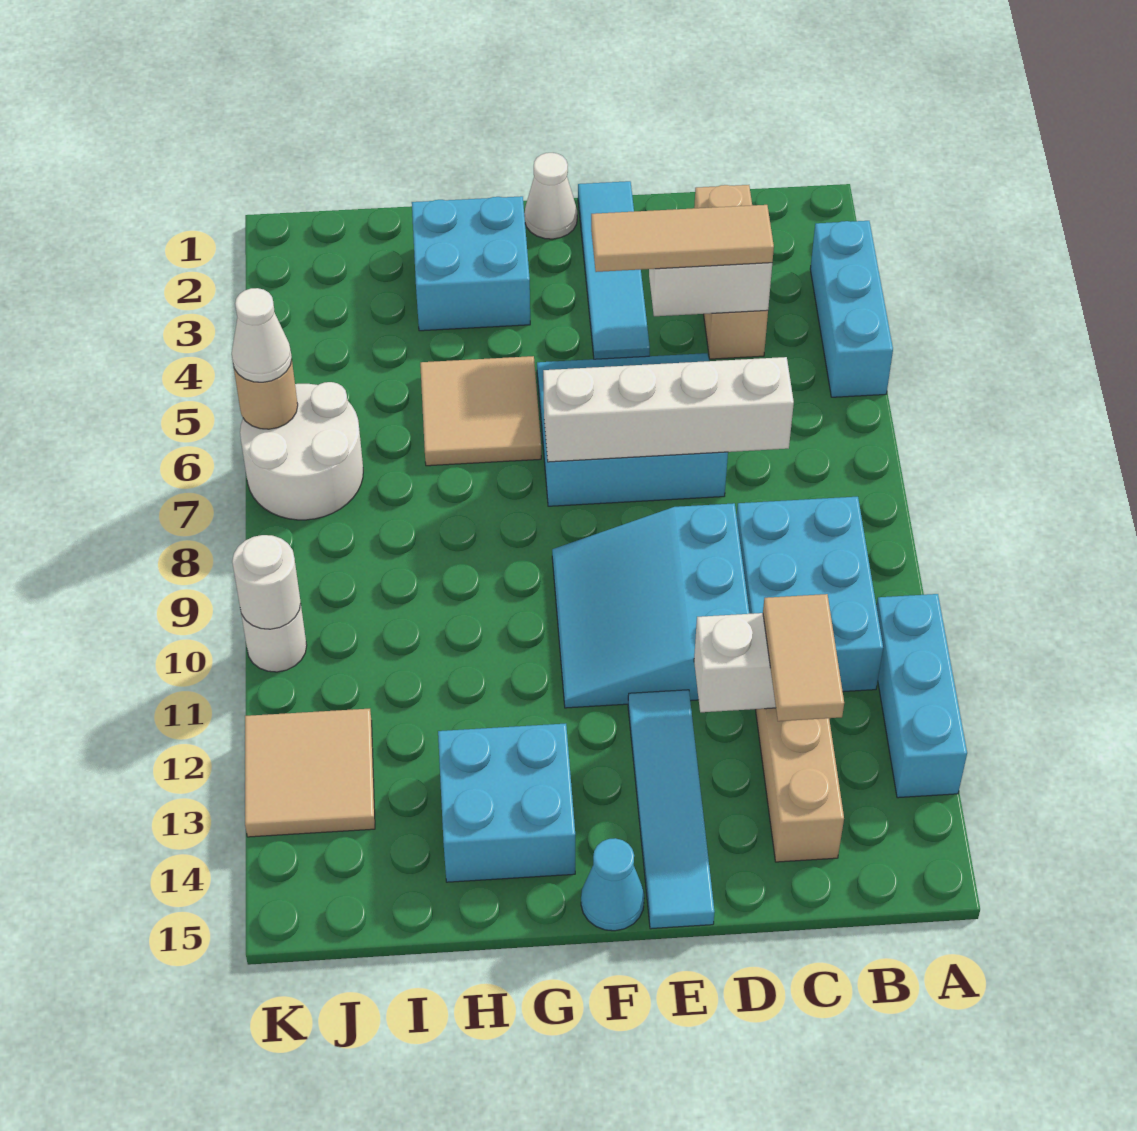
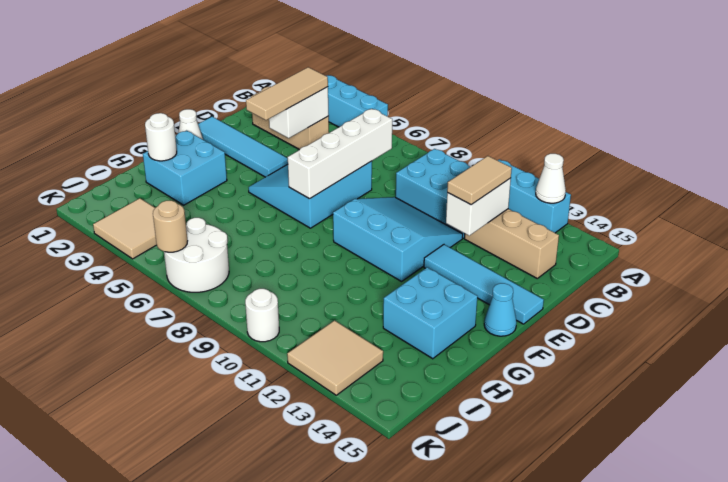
tan tile C12:C13 level 3 -> tan tile C12:D12 level 3
cyan slope D9:F11 level 1 top D -> cyan slope D9:F11 level 1 top F
tan tile G5:H6 level 1 -> tan tile J3:K4 level 1
white cone K6 level 3 -> white cone A13 level 2
white round brick K10 level 2 -> white round brick H2 level 2

